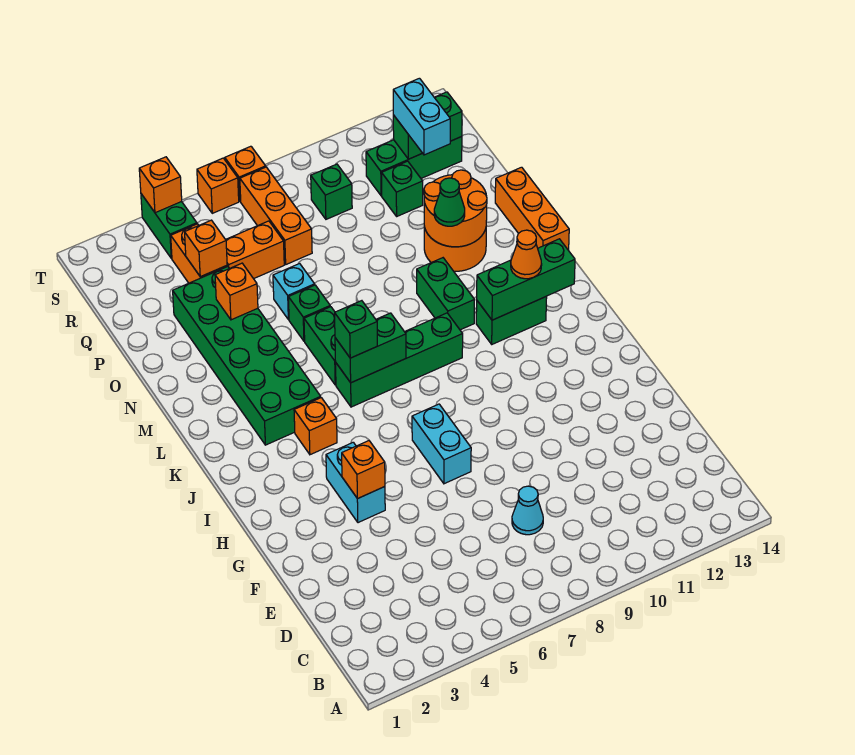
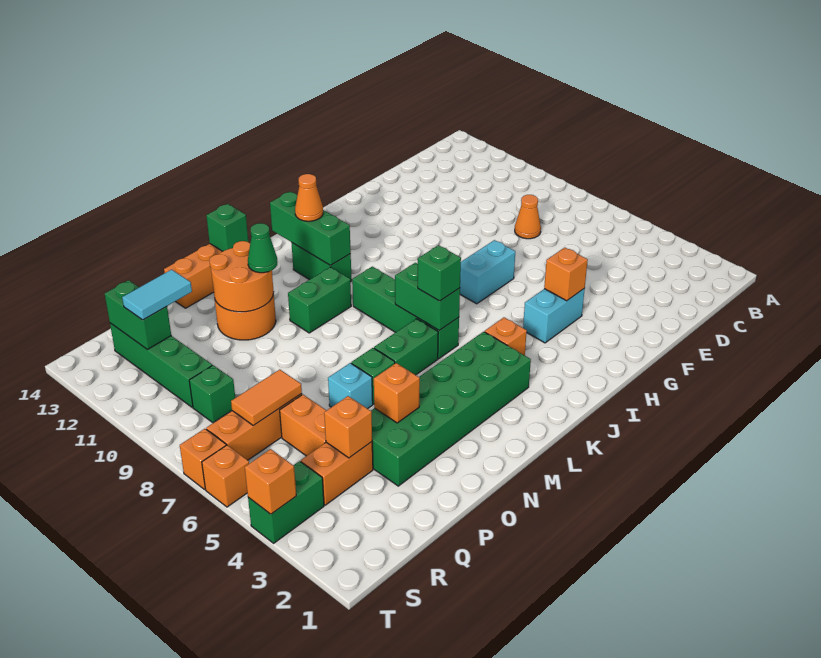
cyan cone D8 level 1 -> orange cone D8 level 1
none -> orange tile Q7:R7 level 2
green brick Q11 level 1 -> green brick M14 level 2
cyan brick Q12:R12 level 3 -> cyan tile Q12:R12 level 3
green brick R11:R13 level 1 -> green brick R10:R13 level 1

